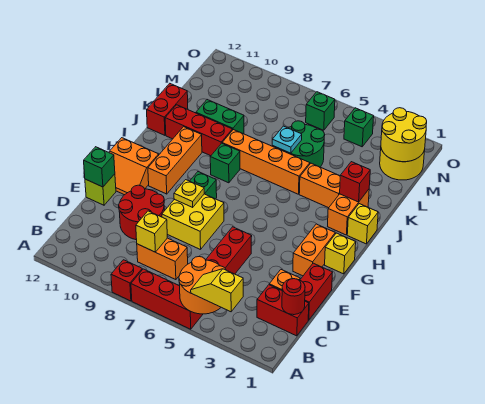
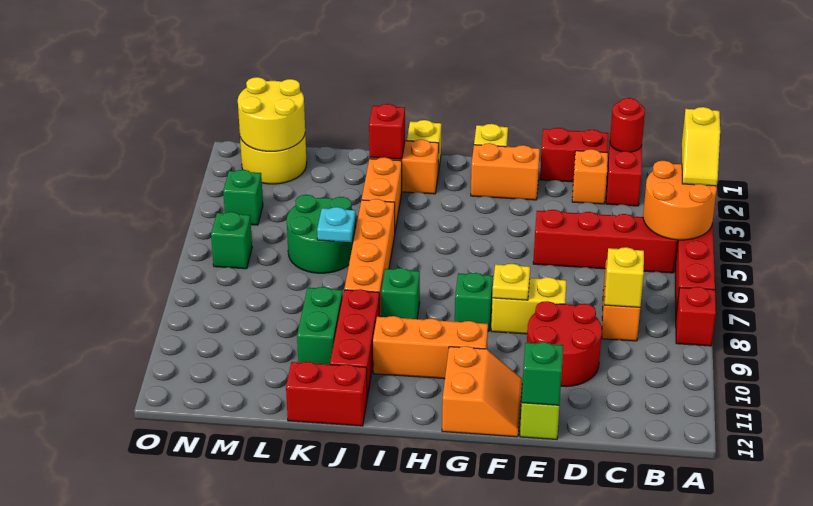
yellow brick E7:F8 level 1 -> yellow brick E8:F8 level 1

